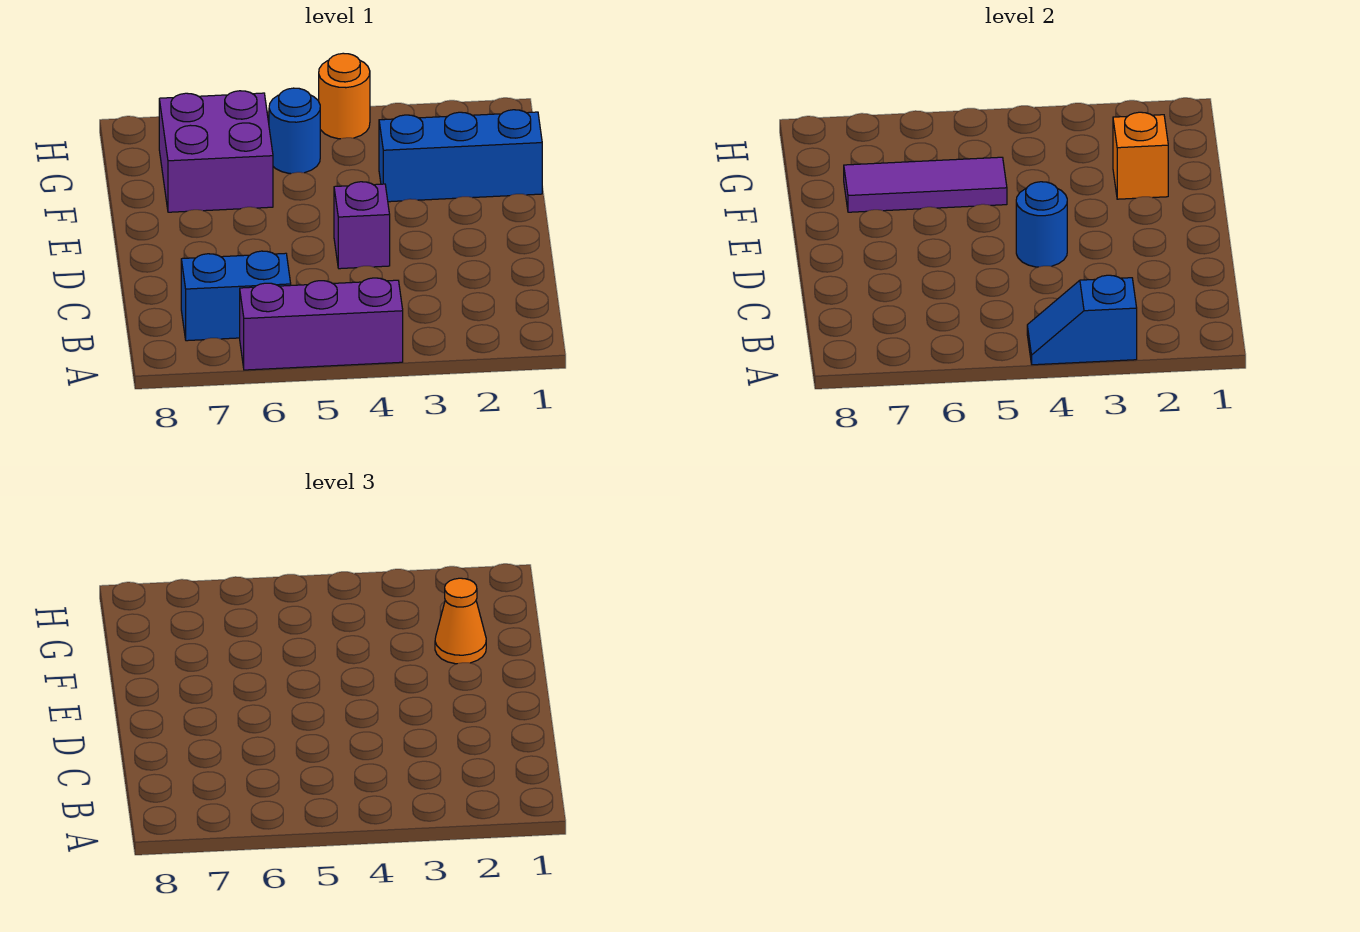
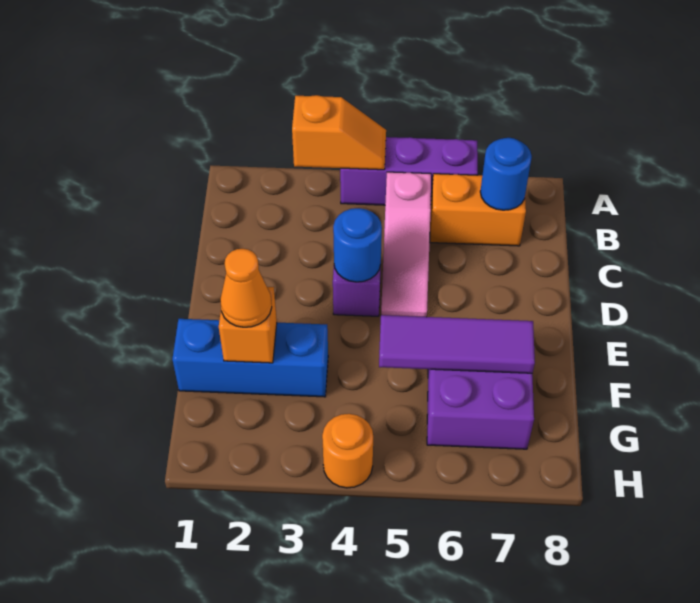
blue slope A3:A4 level 2 top 3 -> orange slope A3:A4 level 2 top 3
none -> pink slope B5:D5 level 1 top B
blue brick B6:B7 level 1 -> orange brick B6:B7 level 1
blue round brick G5 level 1 -> blue round brick B7 level 2

